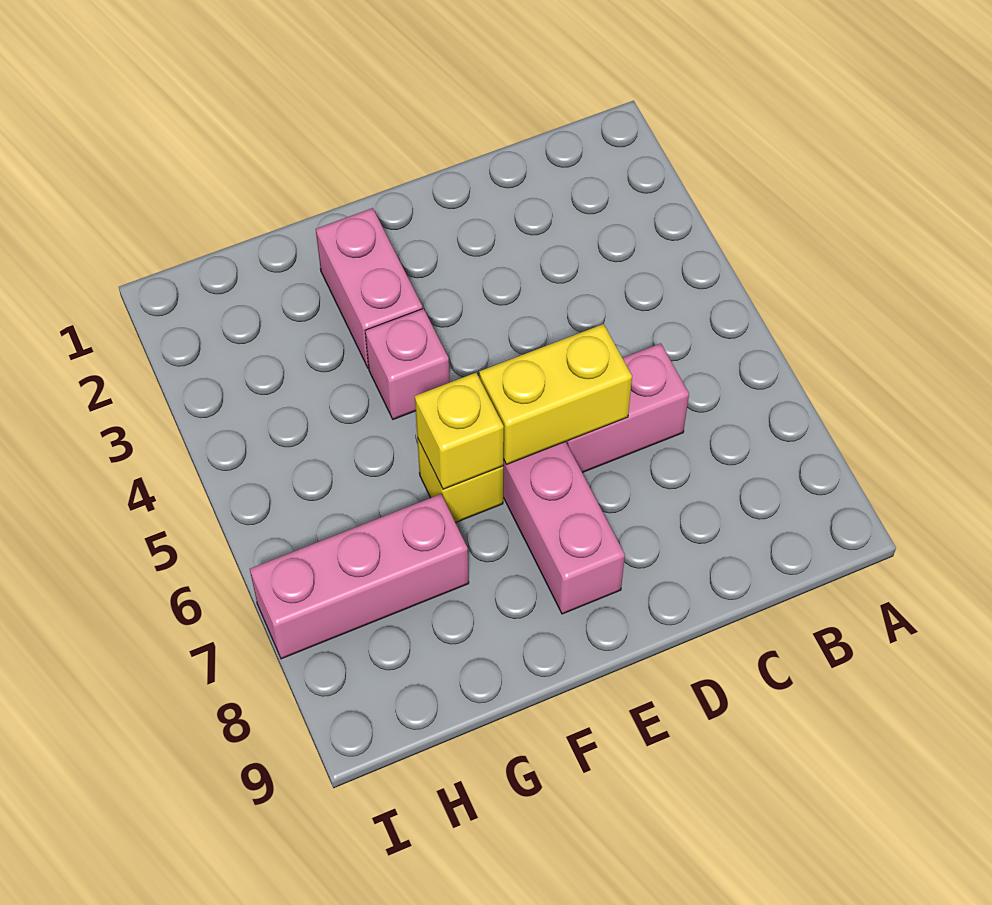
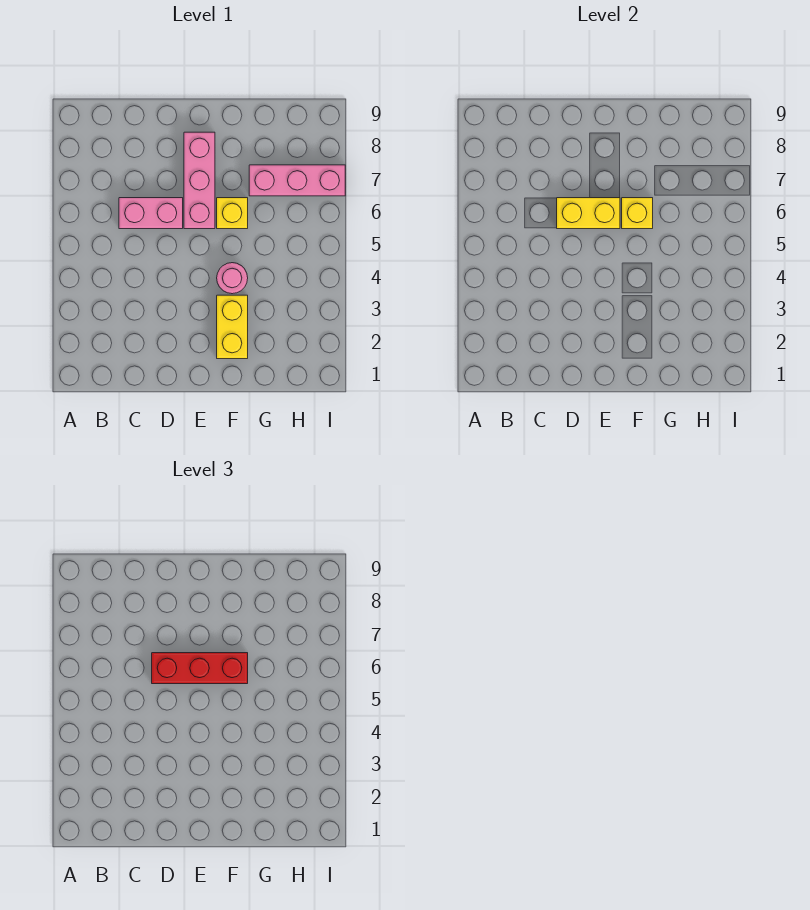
none -> red brick D6:F6 level 3
pink brick F2:F3 level 1 -> yellow brick F2:F3 level 1
pink brick F4 level 1 -> pink round brick F4 level 1

